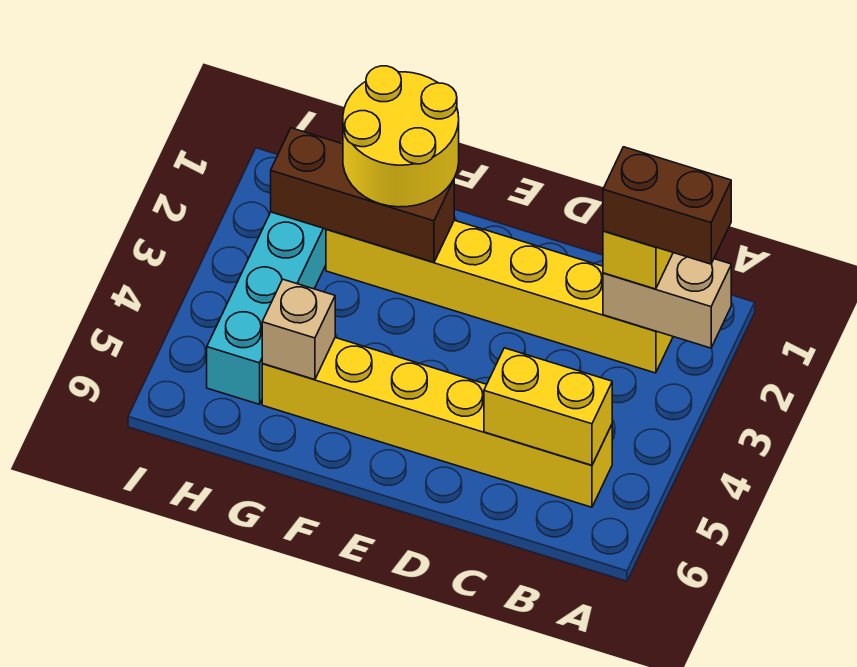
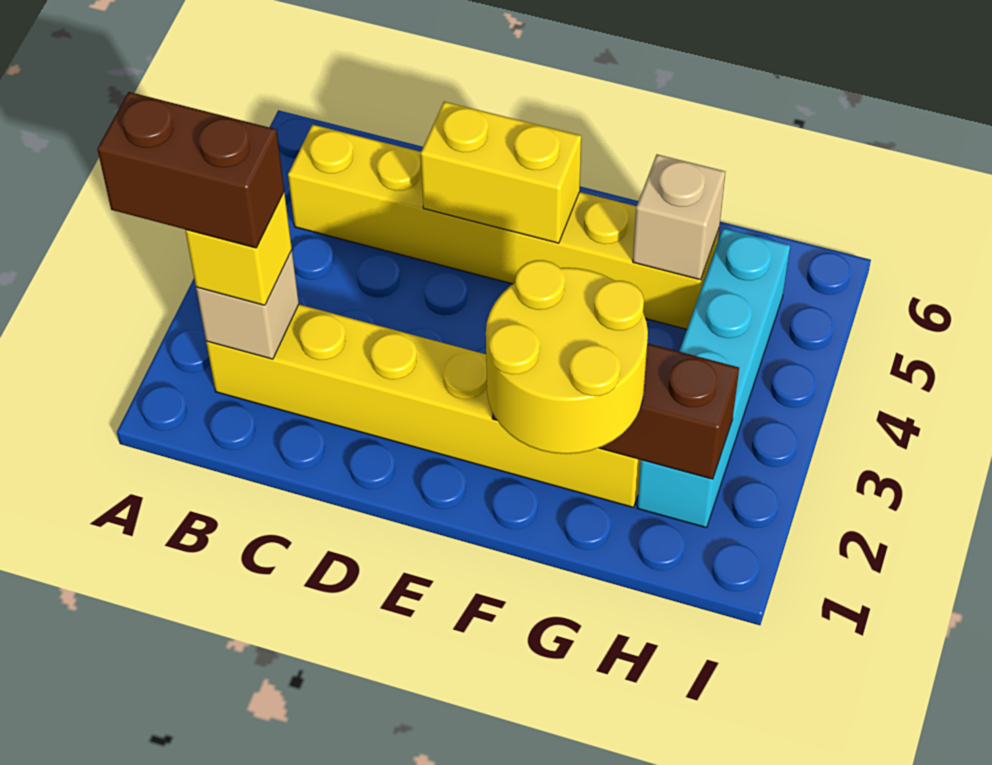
tan brick A2:B2 level 2 -> tan brick B2 level 2
yellow brick B5:C5 level 2 -> yellow brick D5:E5 level 2

